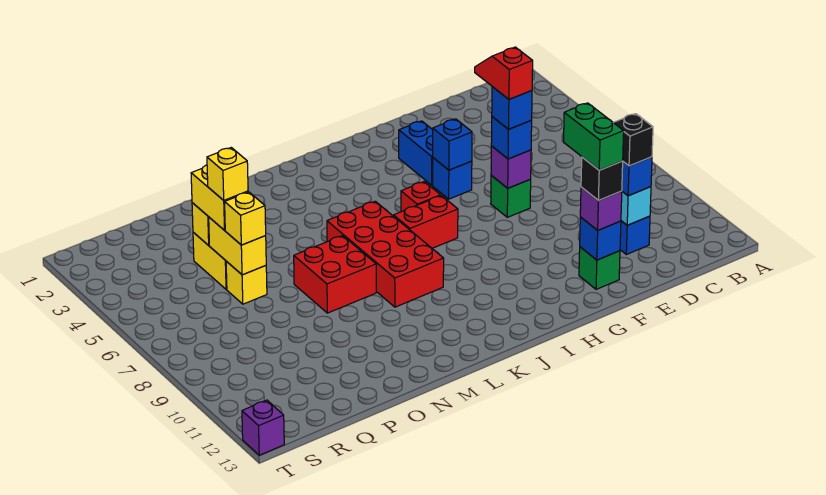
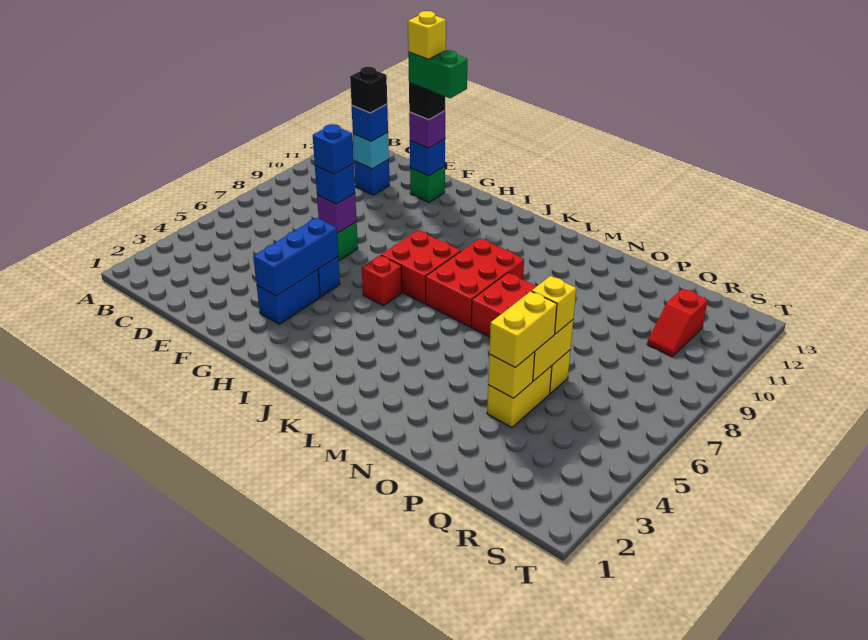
red slope F6:F7 level 5 top 7 -> red slope R10:R11 level 1 top 11
green brick F11:F12 level 5 -> green brick F12:G12 level 5
blue brick G5 level 2 -> blue brick G3:G5 level 2
red brick I7:J7 level 1 -> red brick I7:J8 level 1
red brick K6:L9 level 1 -> red brick K7:L9 level 1
yellow brick P5 level 4 -> yellow brick F12 level 6
purple brick T13 level 1 -> none

